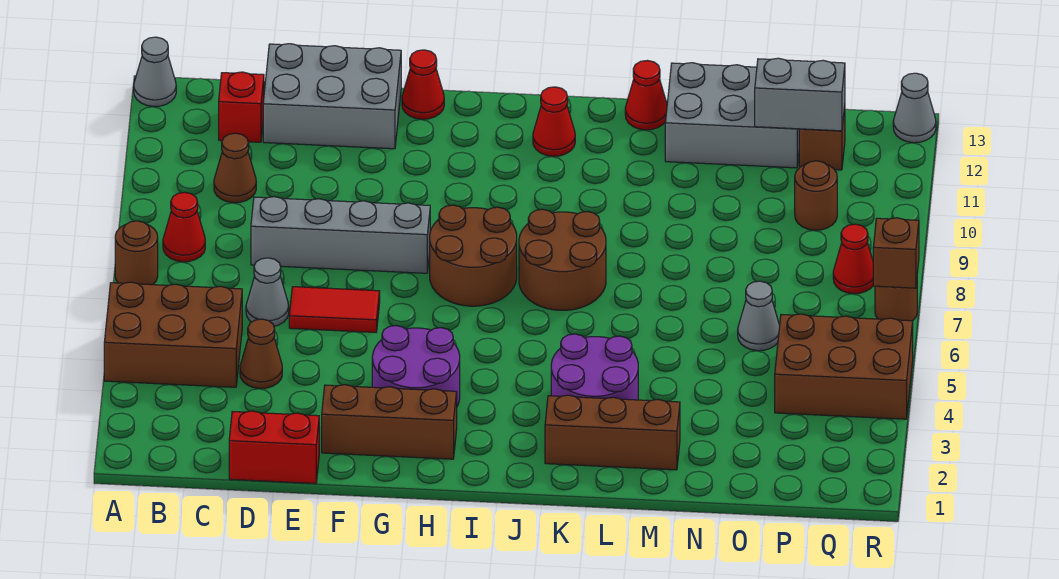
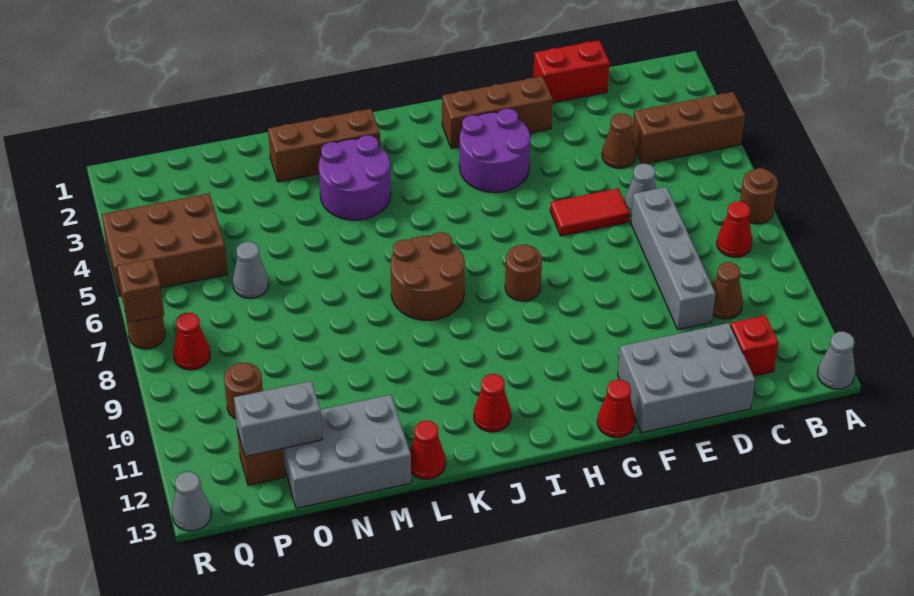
brown brick A4:C5 level 1 -> brown brick A4:C4 level 1
grey brick D8:G8 level 1 -> grey brick D7:D10 level 1
brown round brick H7:I8 level 1 -> brown round brick H8 level 1

